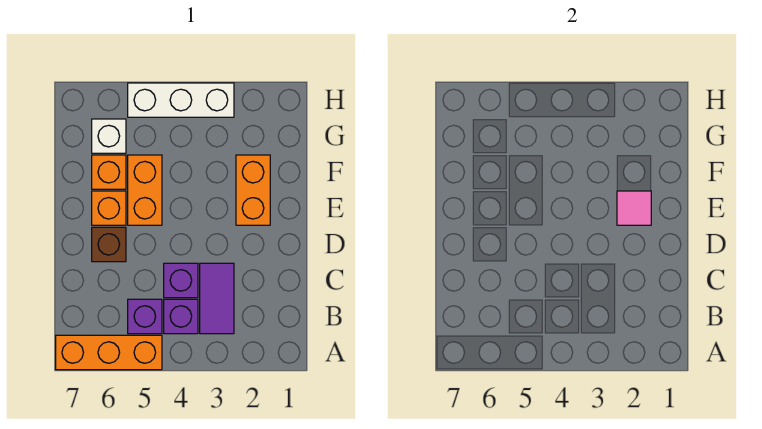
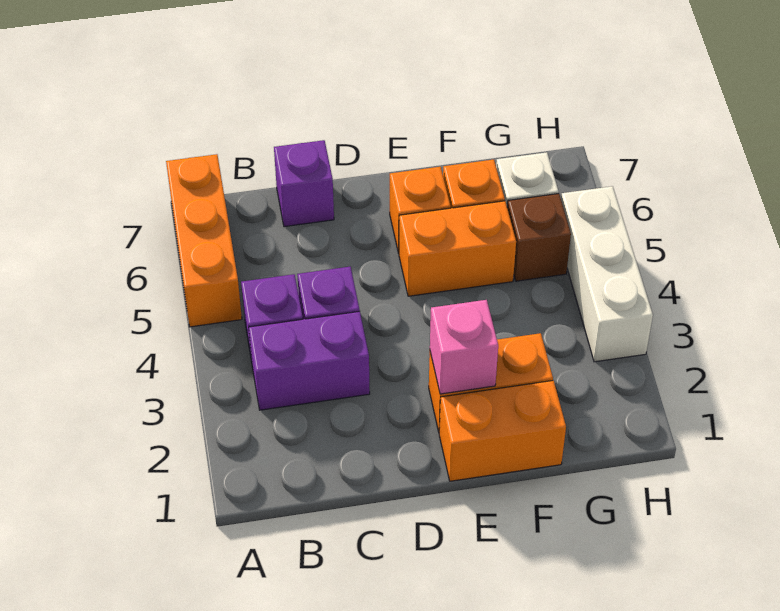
purple tile B3:C3 level 1 -> purple brick B3:C3 level 1
purple brick B5 level 1 -> purple brick C7 level 1
brown brick D6 level 1 -> brown brick G5 level 1
none -> orange brick E1:F1 level 1
pink tile E2 level 2 -> pink brick E2 level 2

